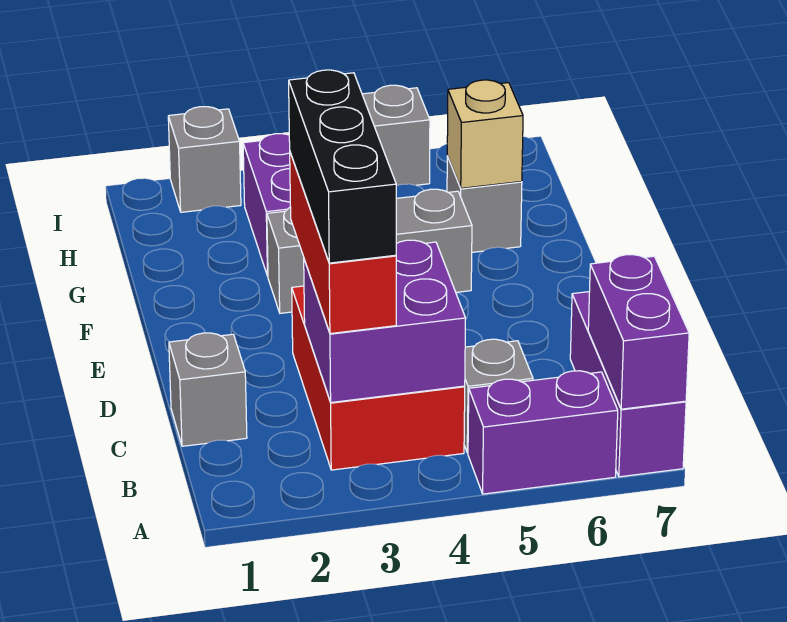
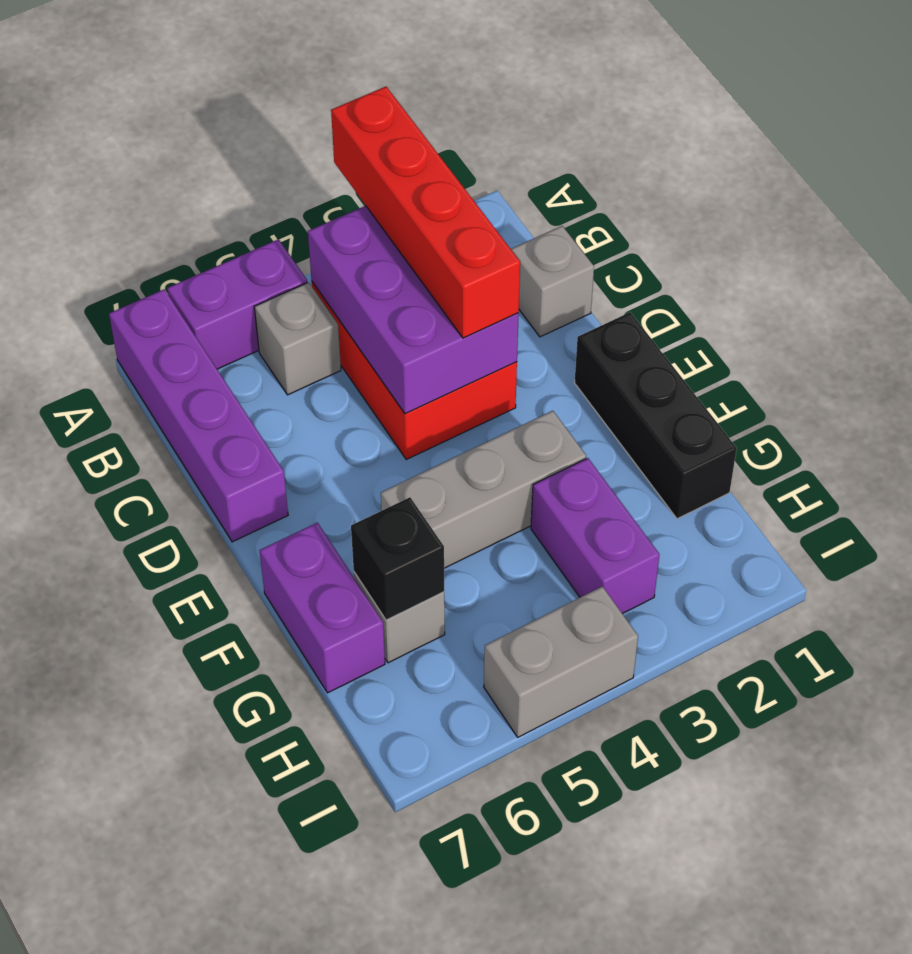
purple brick A7:C7 level 1 -> purple brick A7:D7 level 1
purple brick A7:B7 level 2 -> purple brick F7:G7 level 1
purple brick B3:C4 level 2 -> purple brick B3:D4 level 2
red brick B3:D3 level 3 -> red brick A3:D3 level 3
black brick B3:D3 level 4 -> black brick E1:G1 level 1
tan brick G6 level 2 -> black brick G6 level 2
grey brick I2 level 1 -> none

